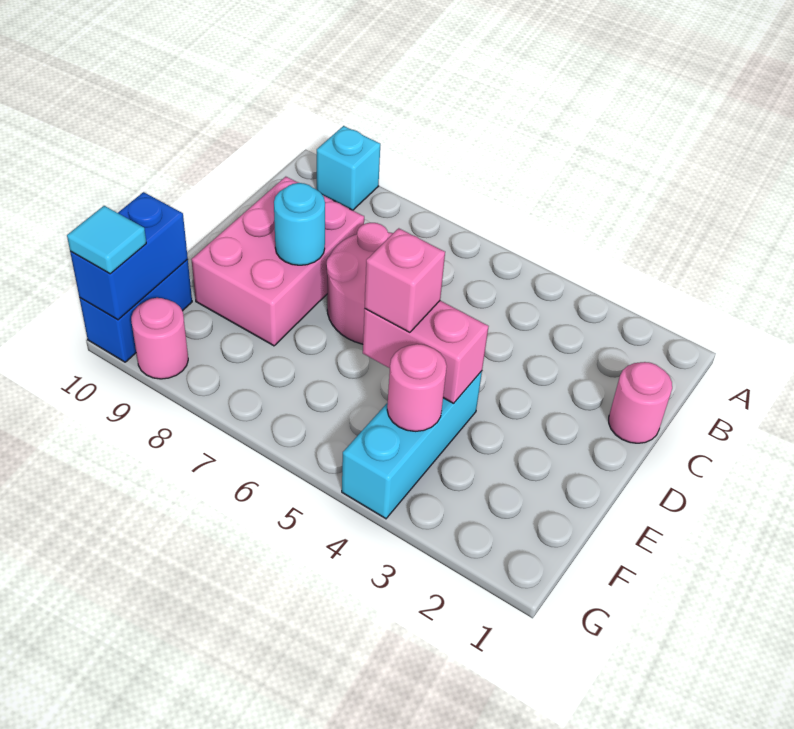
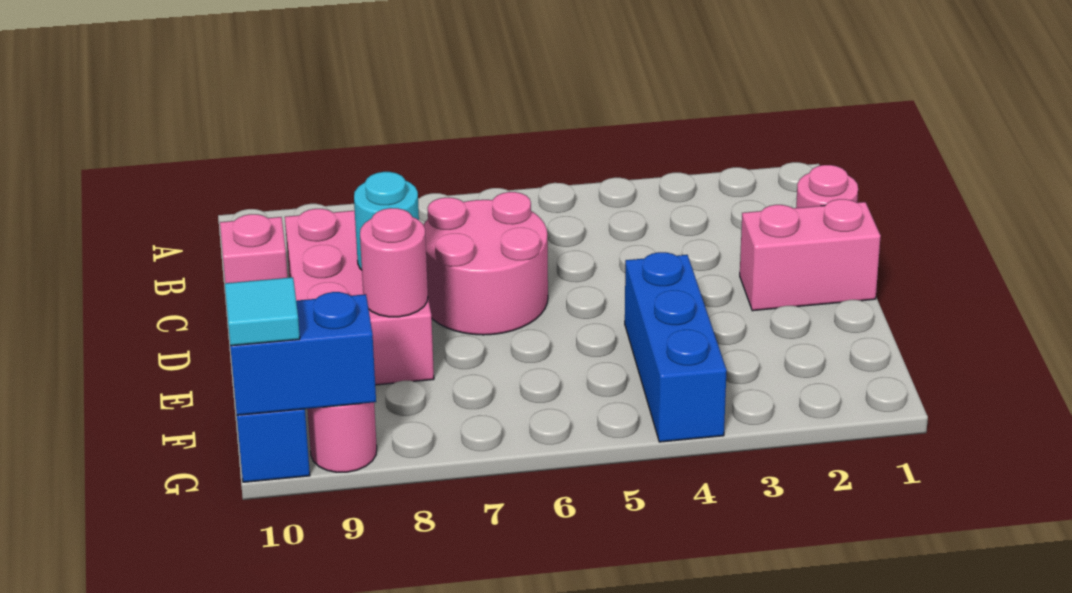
cyan brick A9 level 1 -> none
cyan brick E4:G4 level 1 -> blue brick E4:G4 level 1
pink brick E4:E5 level 2 -> pink brick D1:D2 level 1
pink brick E5 level 3 -> pink brick C10 level 1
pink round brick F4 level 2 -> pink round brick E8 level 2
blue brick F10:G10 level 2 -> blue brick G9:G10 level 2

